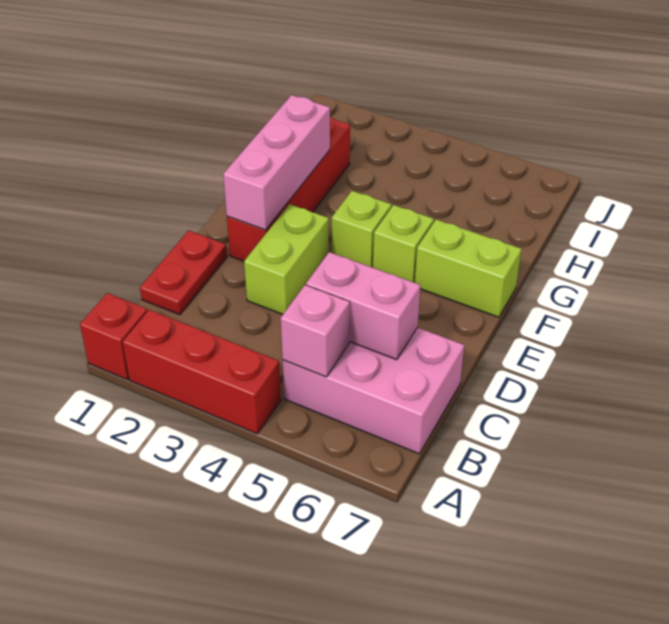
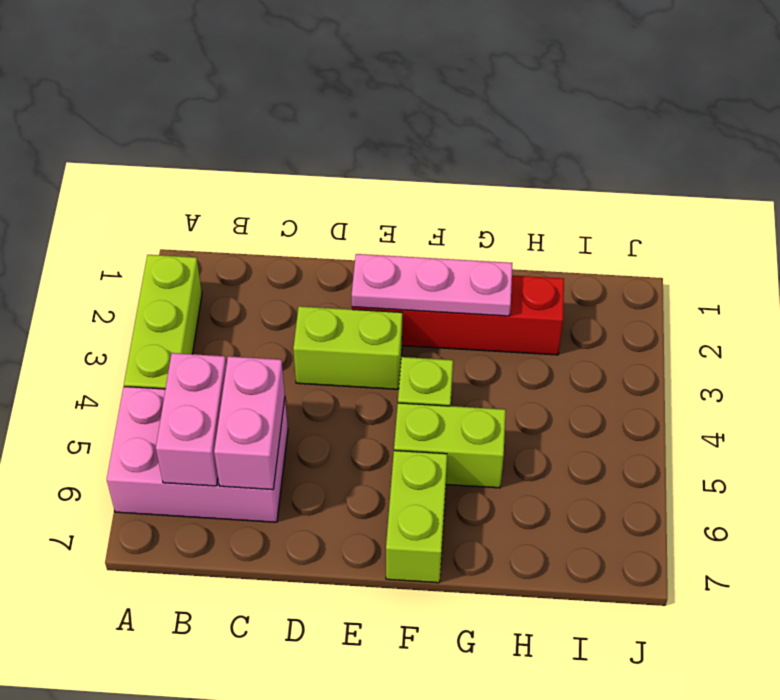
red brick A1 level 1 -> none
red brick A2:A4 level 1 -> lime brick A2:A4 level 1
pink brick B5:C7 level 1 -> pink brick A5:C6 level 1
pink brick B5 level 2 -> pink brick B5:B6 level 2
red plate C1:D1 level 1 -> none
pink brick E2:G2 level 2 -> pink plate E2:G2 level 2
lime brick F5 level 1 -> lime brick F5:G5 level 1

